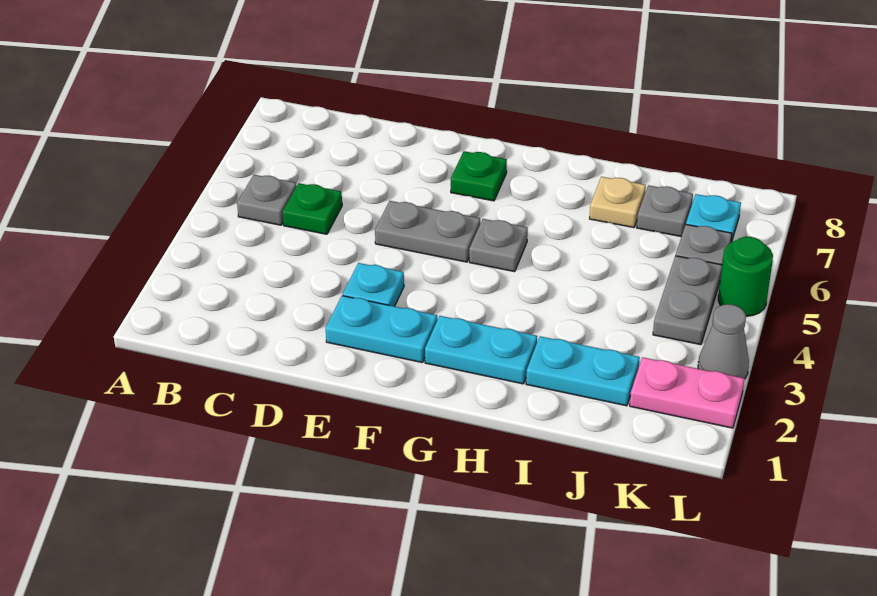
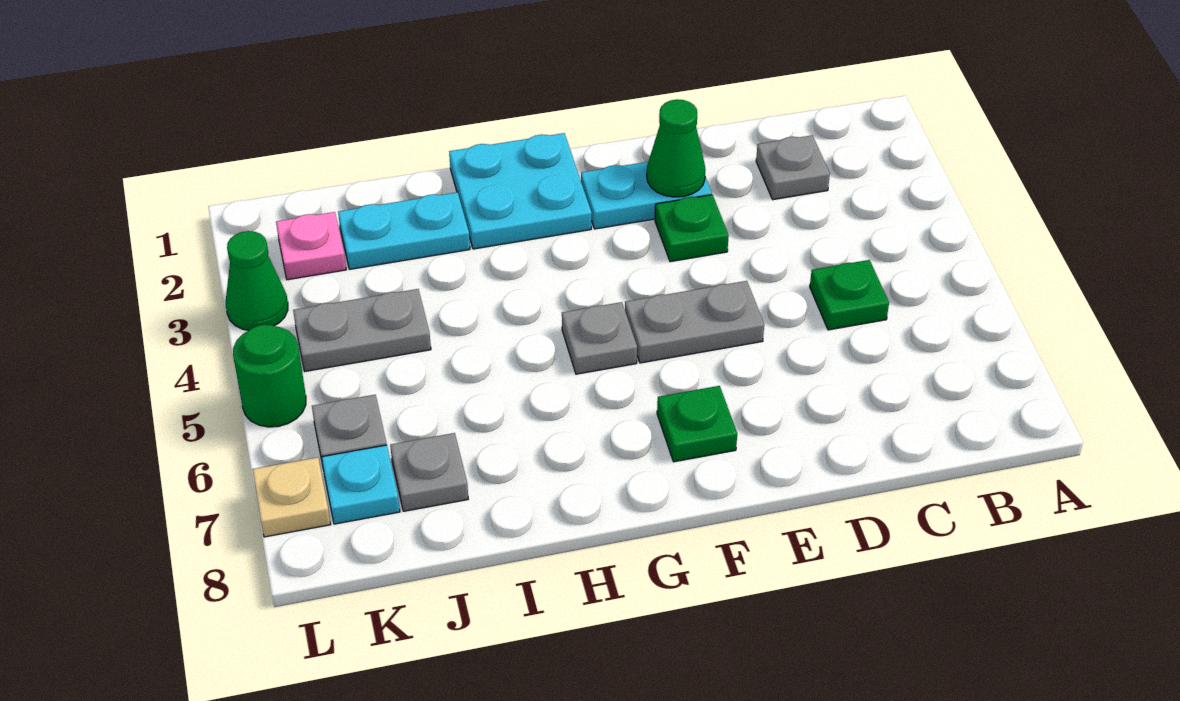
grey plate B5 level 1 -> grey plate C2 level 1
none -> green cone E2 level 2
cyan plate E3 level 1 -> green plate E3 level 1
cyan plate G2:H2 level 1 -> cyan plate G1:H2 level 1
tan plate I7 level 1 -> tan plate L7 level 1
pink plate K2:L2 level 1 -> pink plate K2 level 1
grey plate K4:K5 level 1 -> grey plate J4:K4 level 1
grey cone L3 level 1 -> green cone L3 level 1

